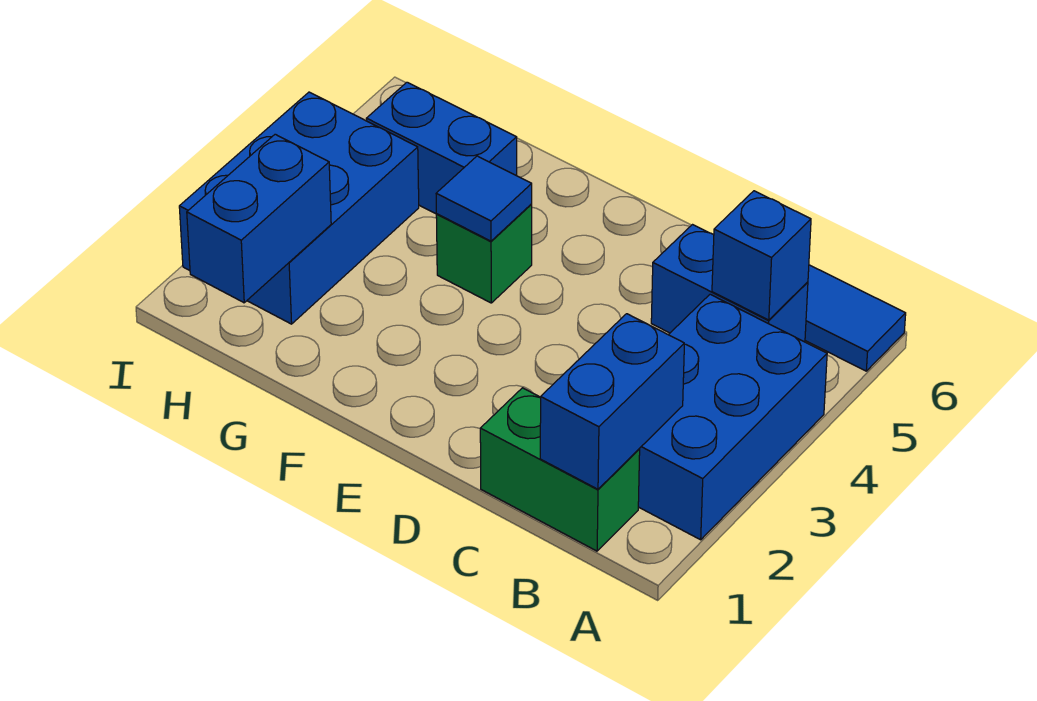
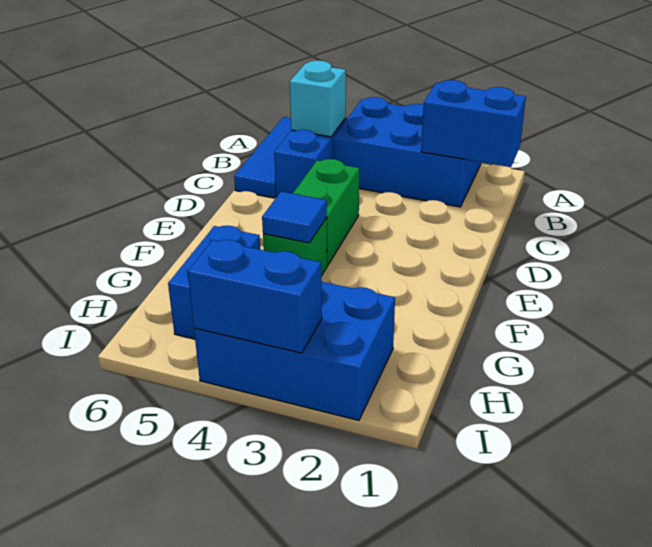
green brick B1:C1 level 1 -> green brick D4:E4 level 1
blue brick B5 level 2 -> cyan brick B5 level 2
blue brick H1:H2 level 2 -> blue brick I3:I4 level 2

